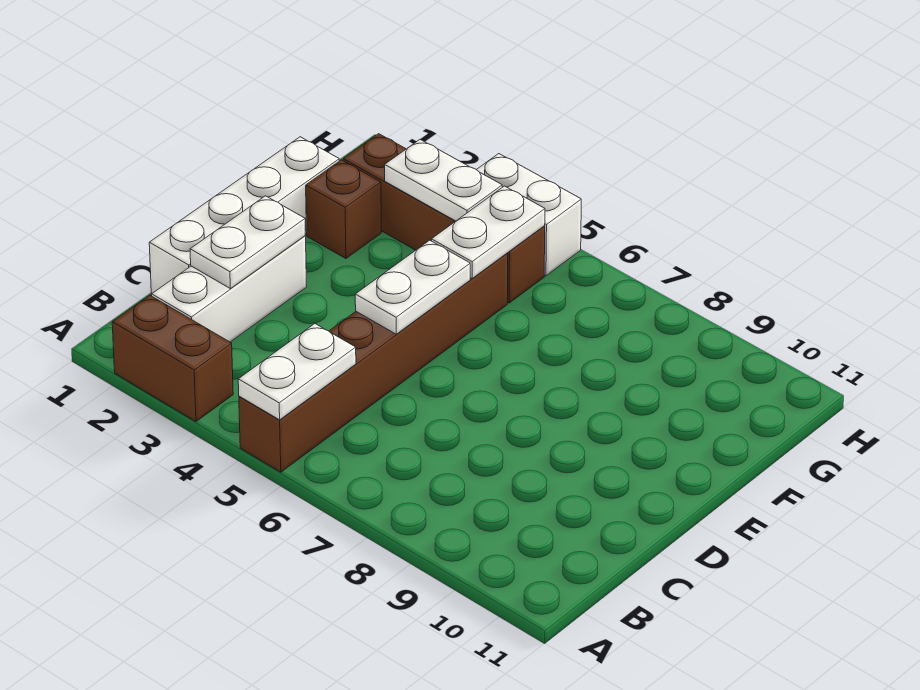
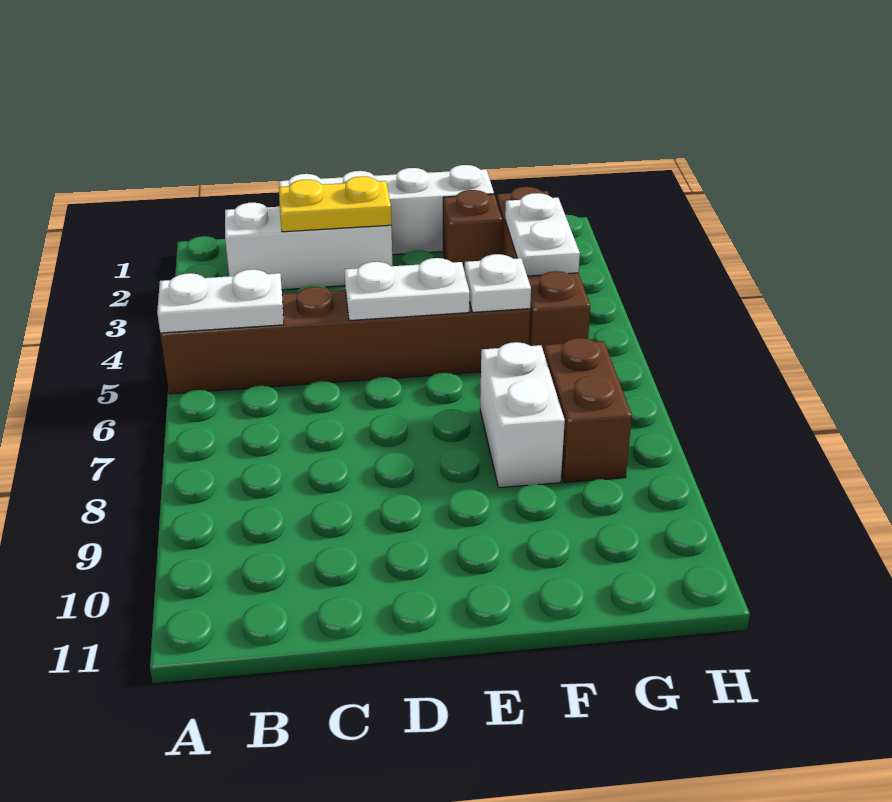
brown brick A2:A3 level 1 -> brown brick G7:G8 level 1
white plate C2:D2 level 2 -> yellow plate C2:D2 level 2
white plate F5:G5 level 2 -> white plate F5 level 2
white brick H4:H5 level 1 -> white brick F7:F8 level 1

